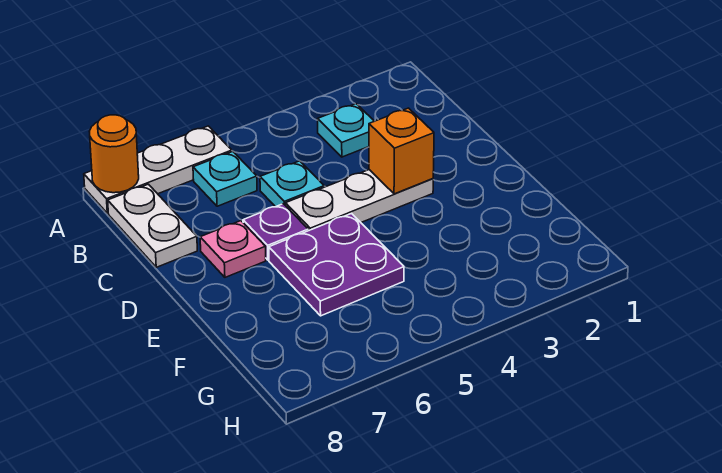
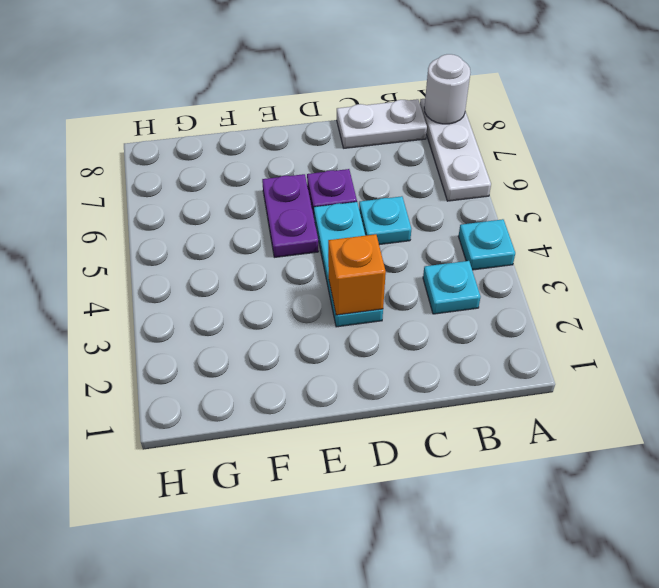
orange round brick A8 level 2 -> white round brick A8 level 2
cyan plate B6 level 1 -> cyan plate A4 level 1
white plate D3:D5 level 1 -> cyan plate D3:D5 level 1
pink plate D7 level 1 -> none
purple plate E5:F6 level 1 -> purple plate E5:E6 level 1

